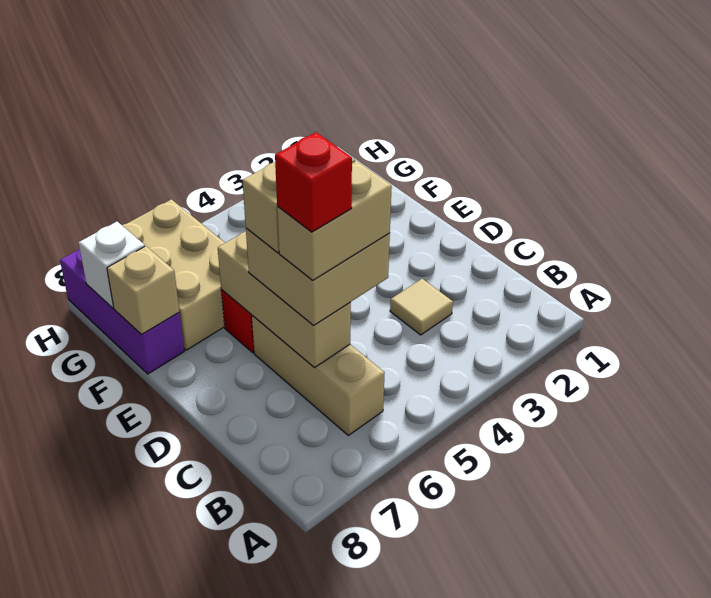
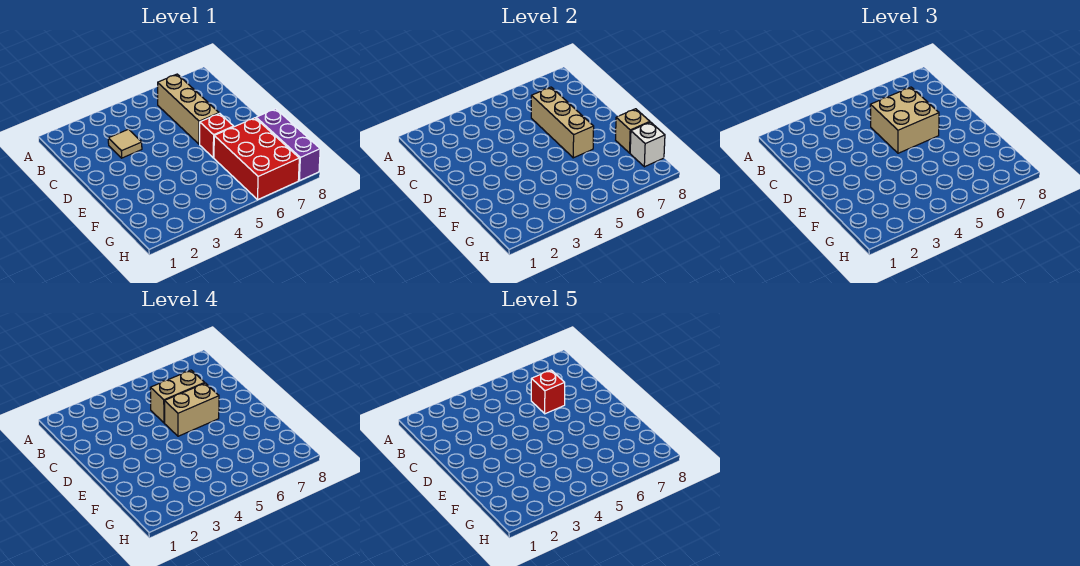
tan brick F6:H7 level 1 -> red brick F6:H7 level 1

